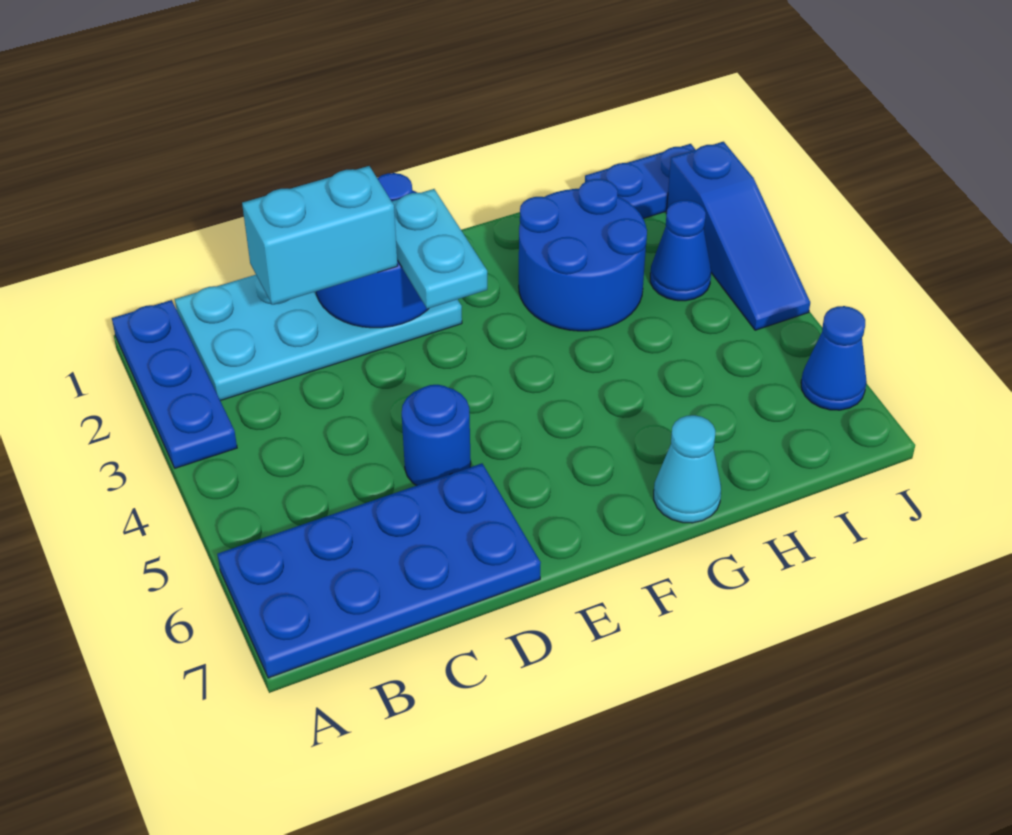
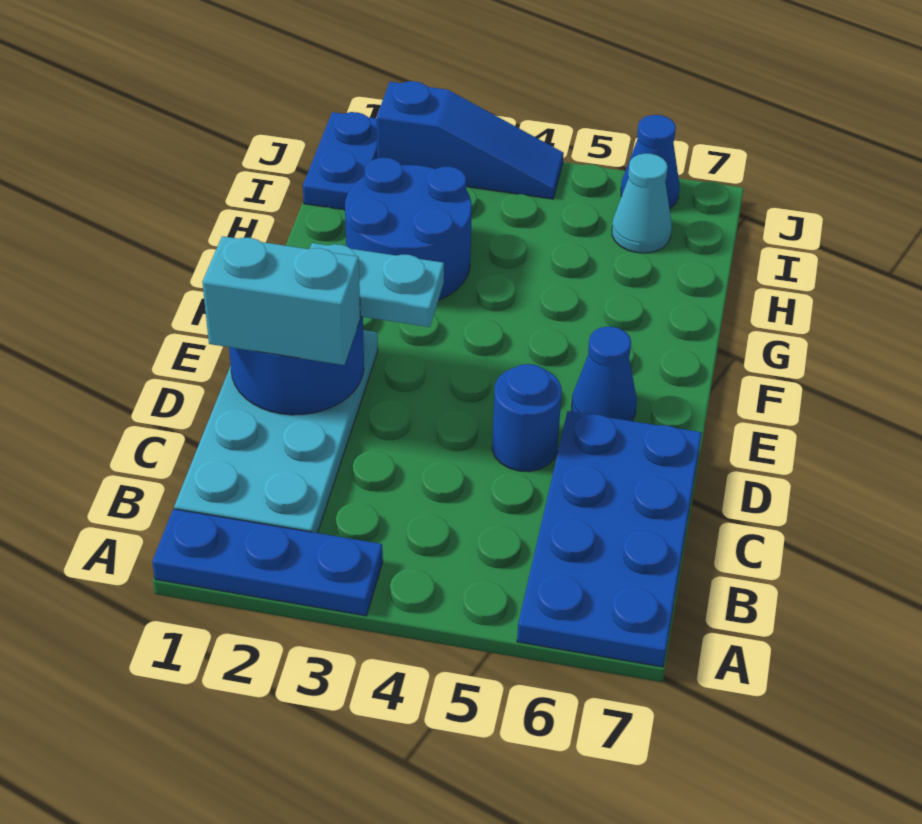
cyan brick C2:D2 level 3 -> cyan brick D1:D2 level 3
cyan cone G7 level 1 -> cyan cone I6 level 1
blue cone I3 level 1 -> blue cone E6 level 1

